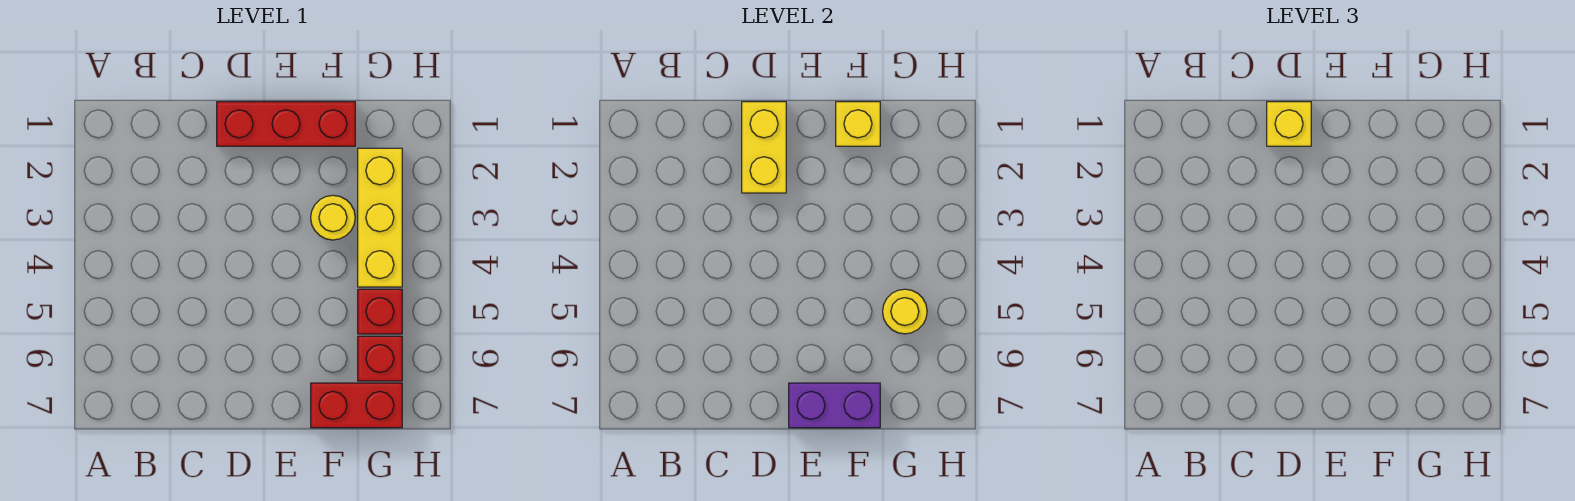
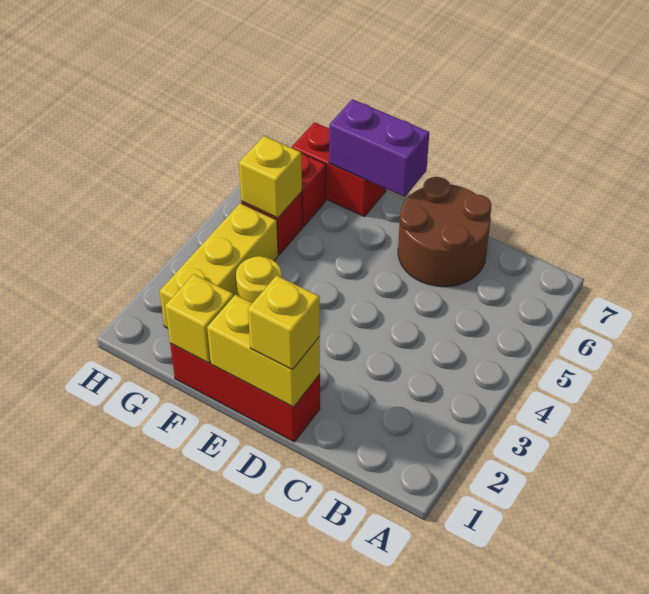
none -> brown round brick C6:D7 level 1
yellow brick D1:D2 level 2 -> yellow brick D1:E1 level 2
yellow round brick G5 level 2 -> yellow brick G5 level 2

